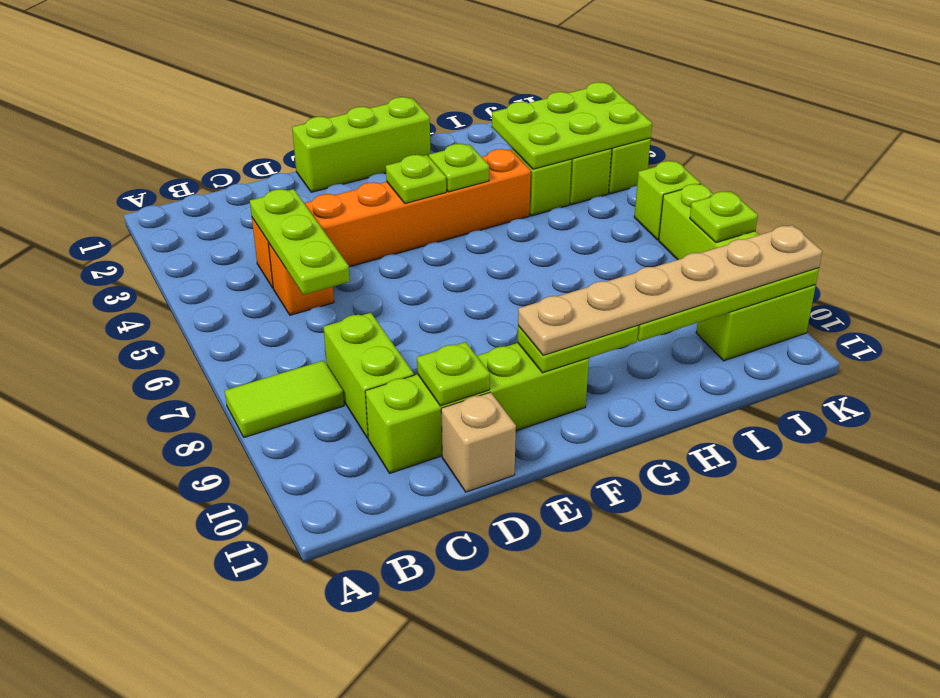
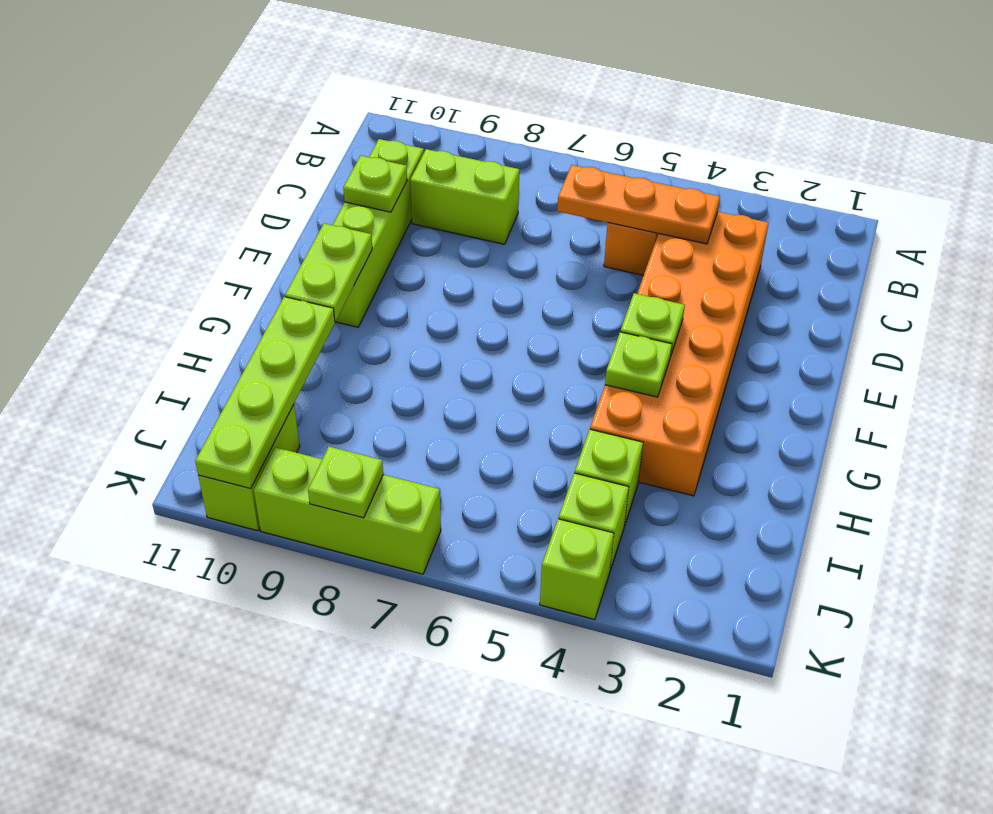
lime tile A8:B8 level 1 -> none
orange brick C4:H4 level 1 -> orange brick C3:H4 level 1
lime plate C4:C6 level 2 -> orange plate C4:C6 level 2
tan brick D11 level 1 -> none
lime brick E1:G1 level 1 -> none
tan plate F10:K10 level 3 -> none
lime plate I3:K4 level 2 -> none
lime brick K6 level 1 -> none

